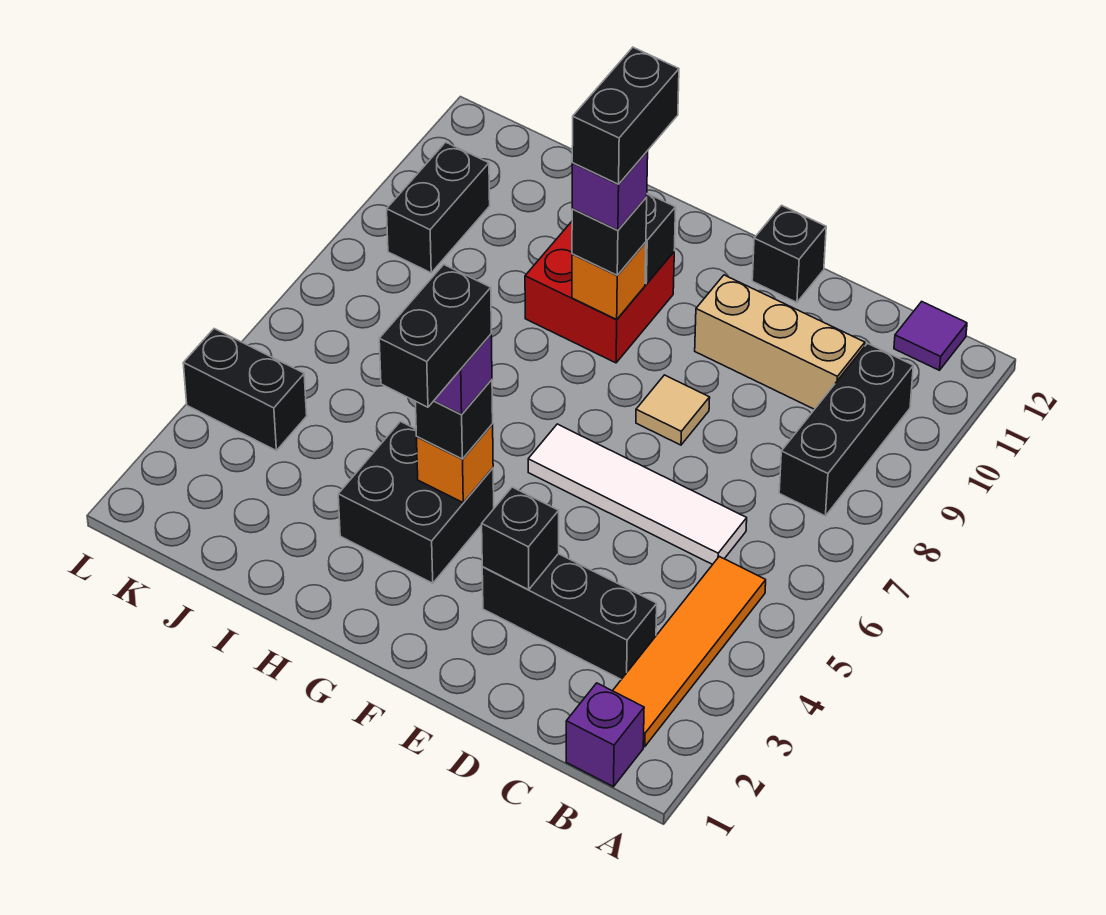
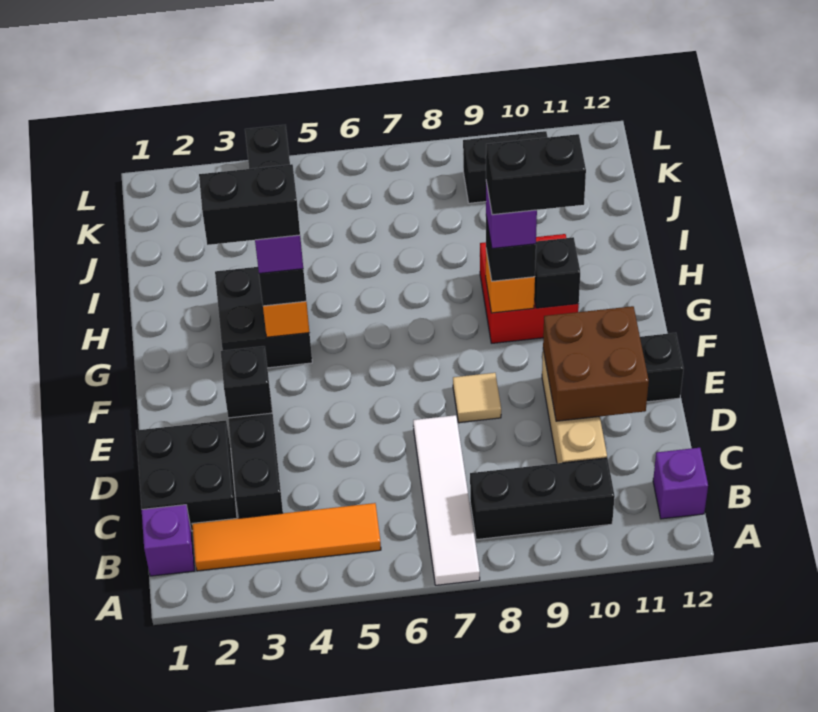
purple tile B12 level 1 -> purple brick B12 level 1
none -> black brick C1:D2 level 1
white tile C6:F6 level 1 -> white tile A7:D7 level 1
none -> brown brick D10:E11 level 2

